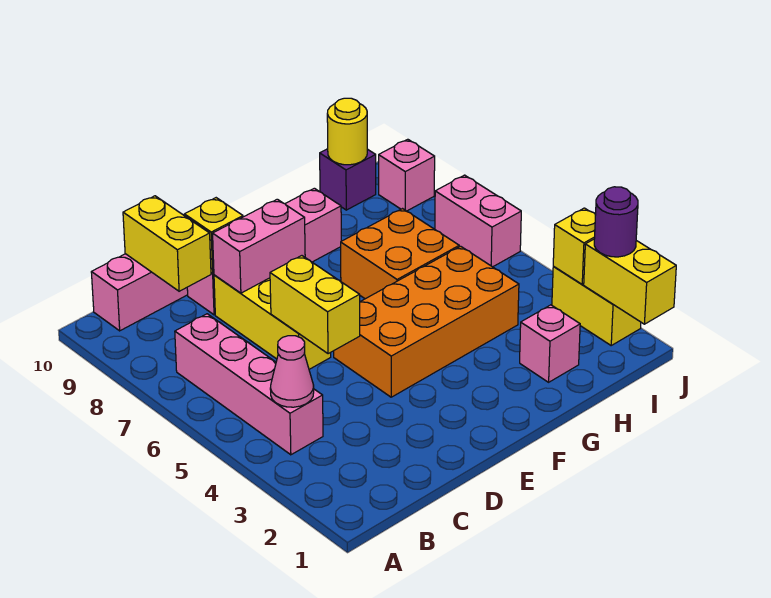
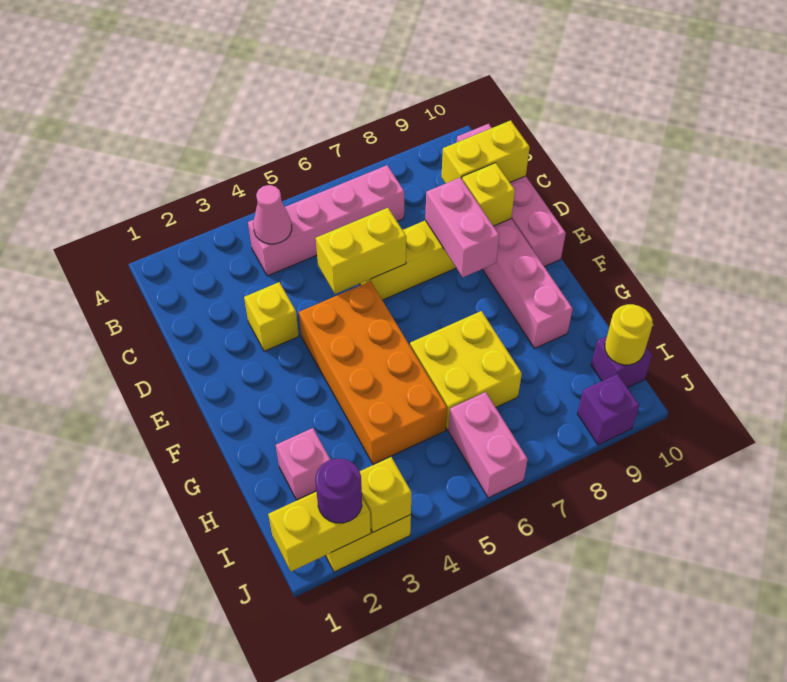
none -> yellow brick D3 level 1
orange brick G6:H7 level 1 -> yellow brick G6:H7 level 1
pink brick J6:J7 level 1 -> pink brick I6:J6 level 1
pink brick J9 level 1 -> purple brick J9 level 1

